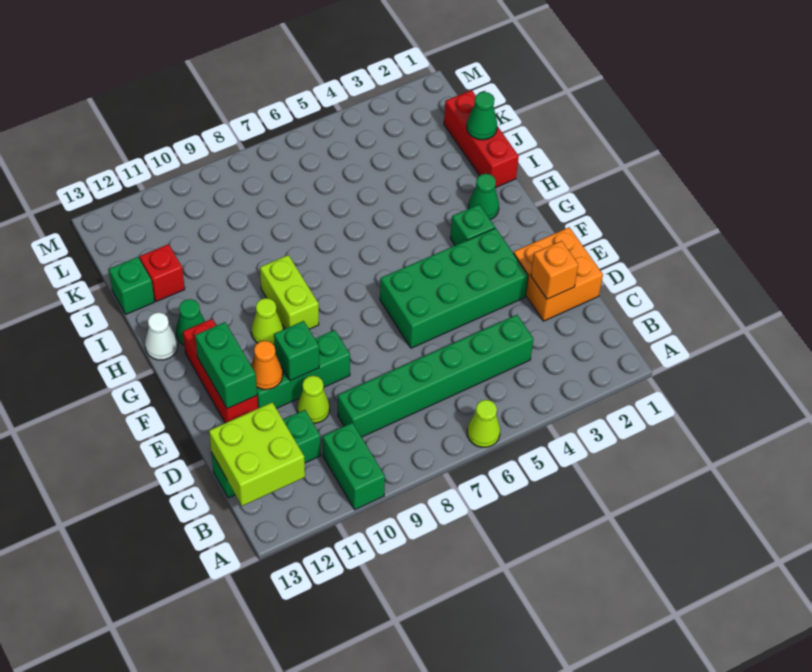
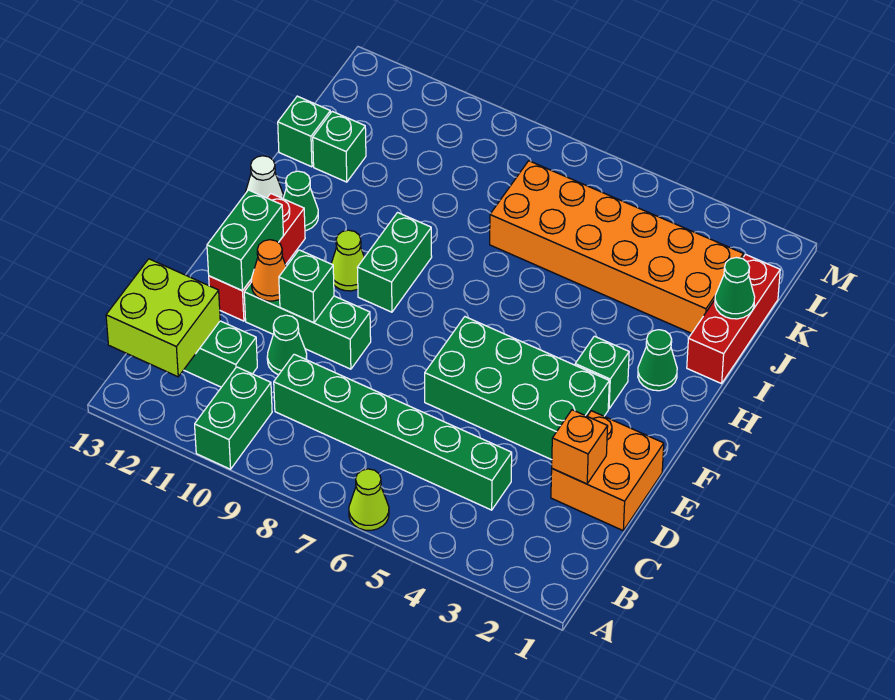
lime cone D10 level 1 -> green cone D10 level 1
lime brick G9:H9 level 1 -> green brick G9:H9 level 1
none -> orange brick J2:K7 level 1
red brick J12 level 1 -> green brick J12 level 1

